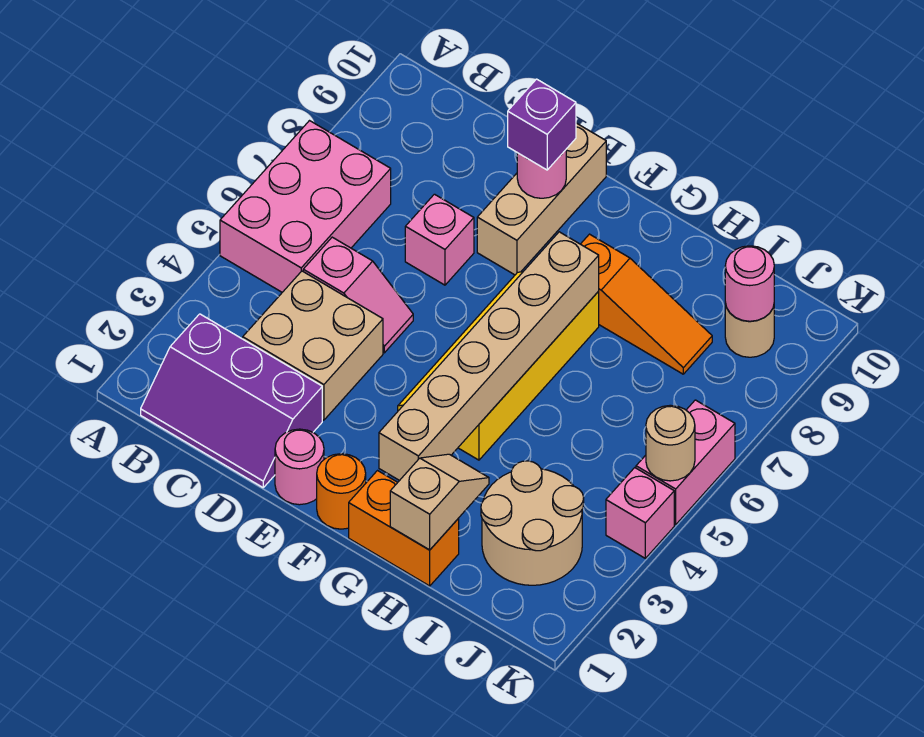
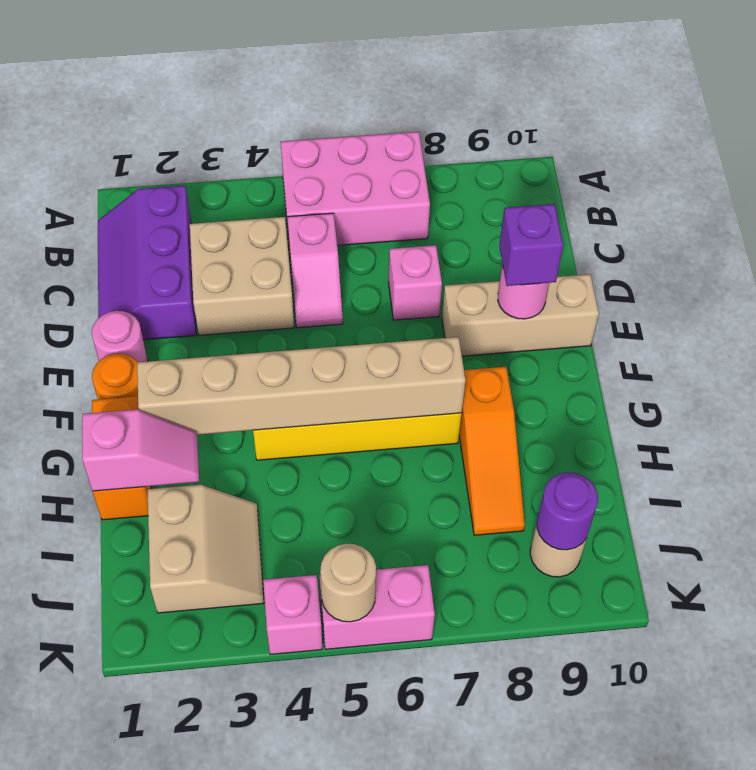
tan slope H1:H2 level 2 top 1 -> pink slope H1:H2 level 2 top 1
tan round brick I2:J3 level 1 -> tan slope I2:J3 level 1 top 2
pink round brick J9 level 2 -> purple round brick J9 level 2

